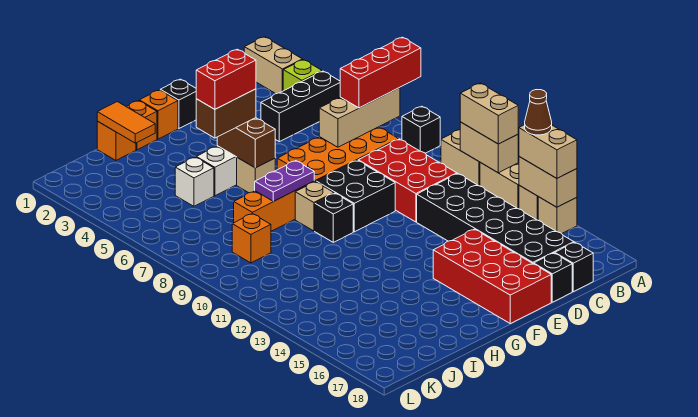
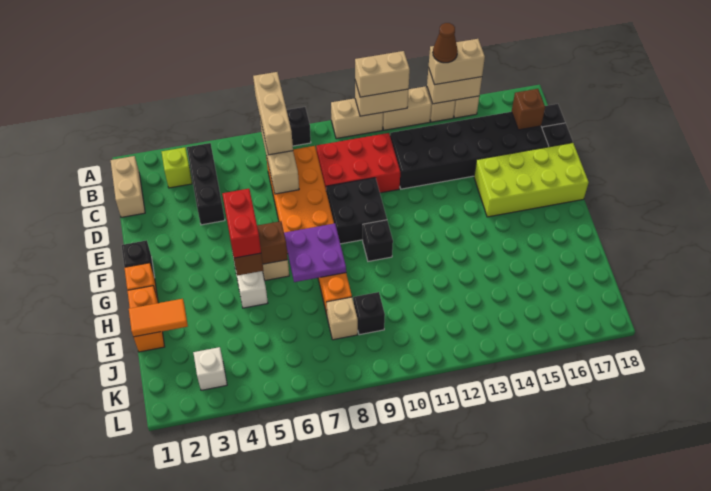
red brick A7:C7 level 3 -> tan brick A7:C7 level 3
tan brick B1:B2 level 1 -> tan brick B1:C1 level 1
none -> brown brick C17 level 2
red brick E15:F18 level 1 -> lime brick E15:F18 level 1
purple plate G8:H8 level 2 -> purple plate G7:H8 level 2
tan brick G9 level 1 -> tan brick J8 level 1
white brick I5 level 1 -> white brick K3 level 1
orange brick J9 level 1 -> black brick J9 level 1

